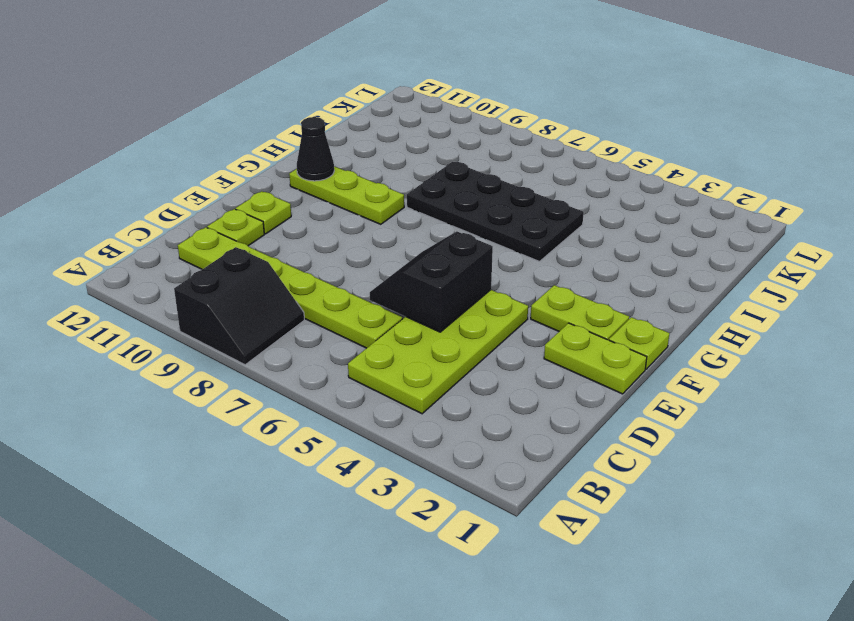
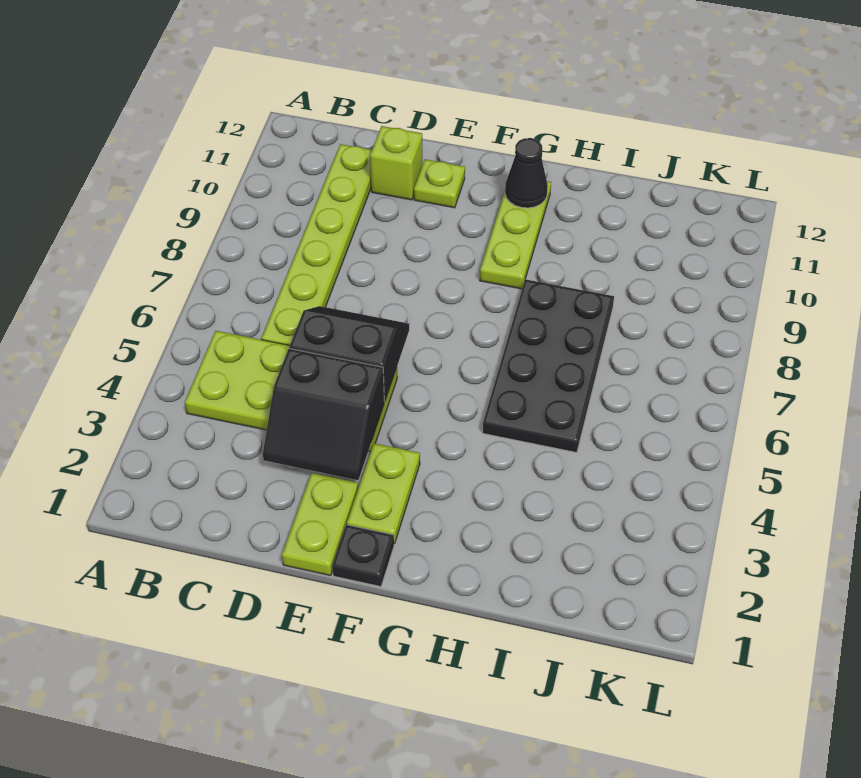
black slope A8:B9 level 1 top 9 -> black slope D3:E4 level 2 top 4
lime plate D11 level 1 -> lime brick D11 level 1
lime plate F1 level 1 -> black plate F1 level 1

